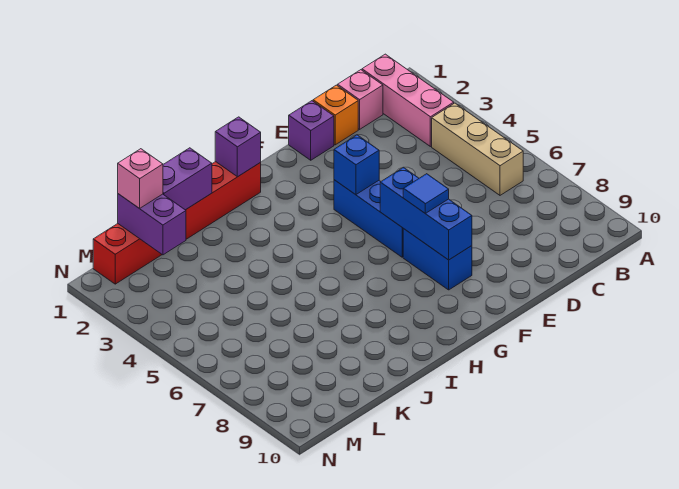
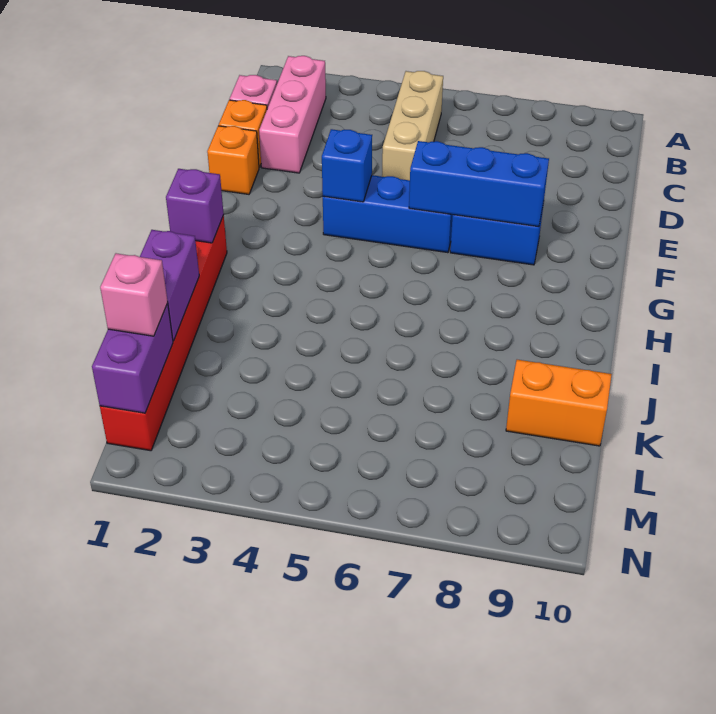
pink brick B1:B3 level 1 -> pink brick B2:D2 level 1
tan brick B4:B6 level 1 -> tan brick B5:D5 level 1
purple brick E1 level 1 -> orange brick E1 level 1
blue tile F7 level 3 -> none
none -> orange brick K9:K10 level 1
purple brick L1:L2 level 2 -> purple brick L1:M1 level 2

